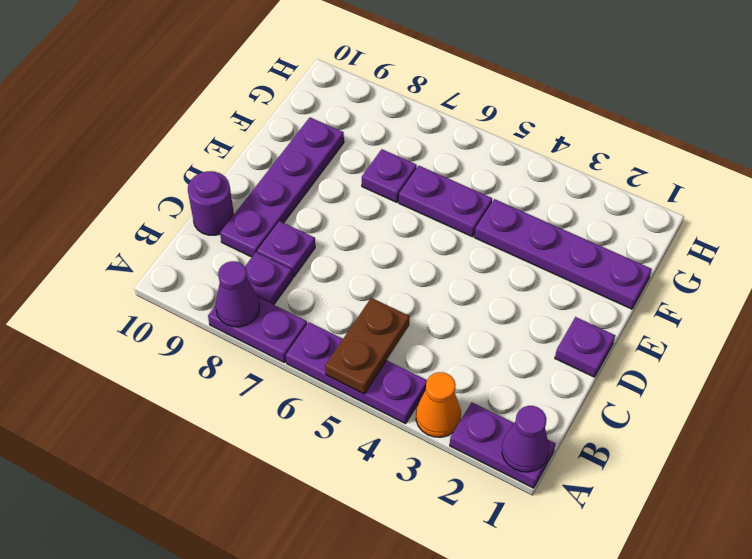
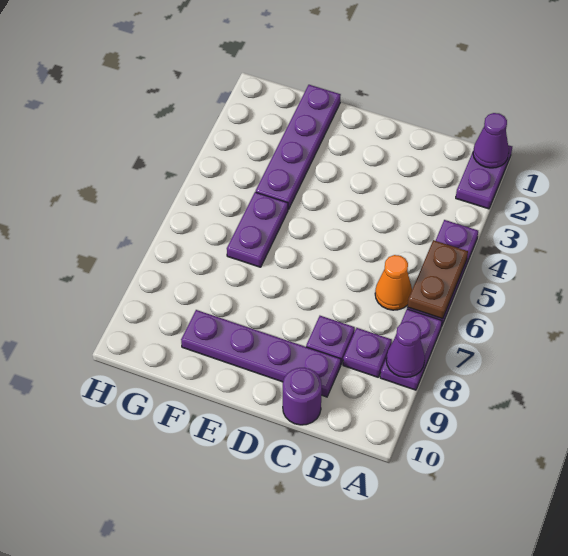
orange cone A3 level 1 -> orange cone B6 level 1
brown plate A5:B5 level 2 -> brown plate A5:A6 level 2
purple plate D1 level 1 -> none
purple plate F7 level 1 -> none

